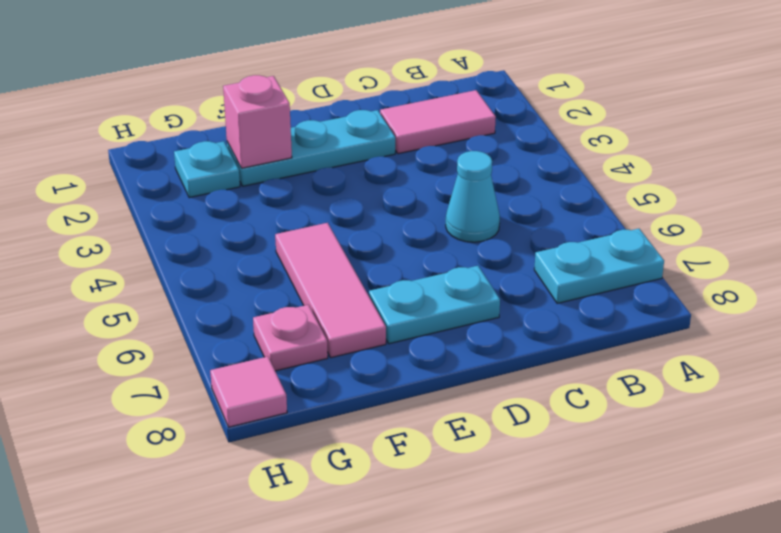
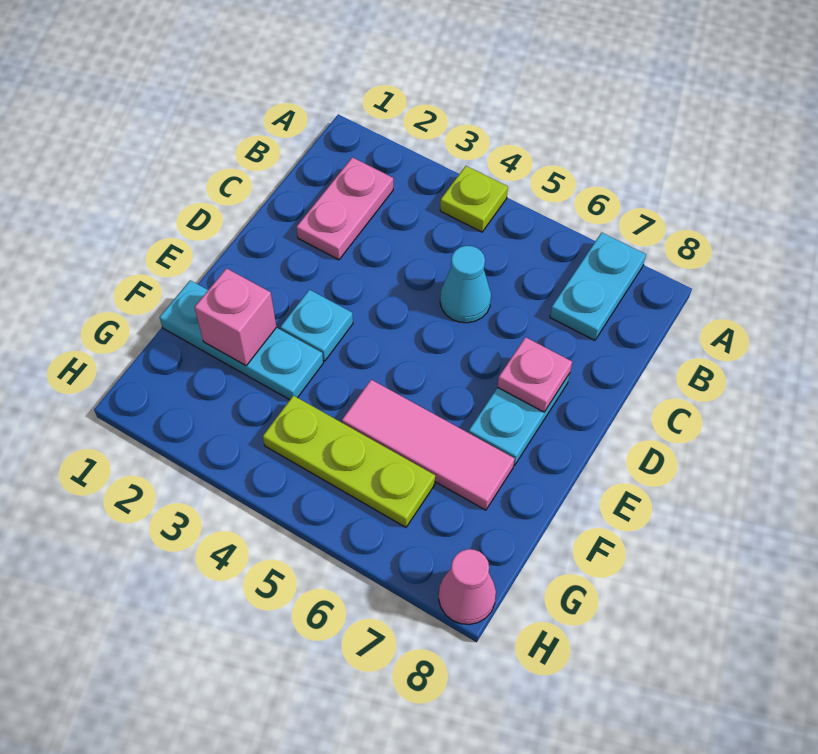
none -> lime plate A4 level 1
pink tile B2:C2 level 1 -> pink plate B2:C2 level 1
cyan plate D2:F2 level 1 -> cyan plate F1:F3 level 1
cyan plate G2 level 1 -> cyan plate E3 level 1
none -> lime plate G4:G6 level 1
pink plate G7 level 1 -> pink plate D7 level 2
pink tile H8 level 1 -> pink cone H8 level 1

